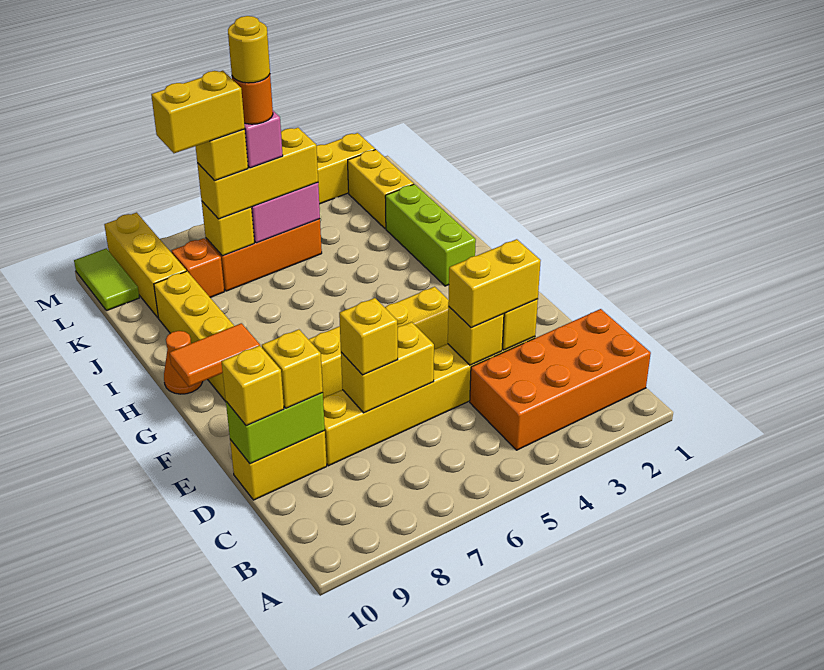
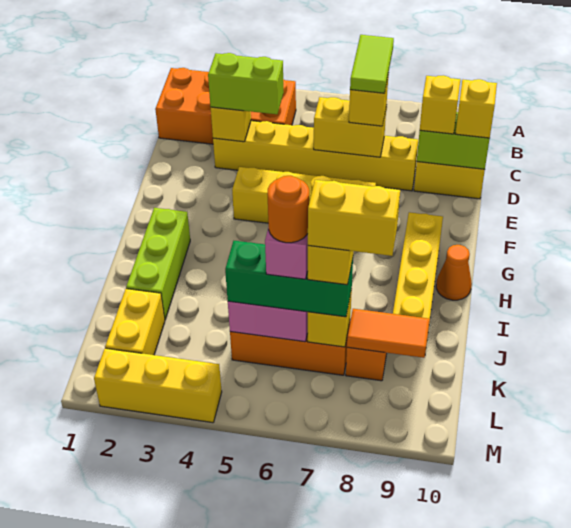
yellow brick D3:D4 level 3 -> lime brick D3:D4 level 3
yellow brick D4 level 2 -> none
orange tile G9:G10 level 2 -> orange tile K8:K9 level 2
yellow brick K5:K7 level 3 -> green brick K5:K7 level 3
yellow round brick K6 level 6 -> none
yellow brick K9:M9 level 1 -> none
lime tile L10:M10 level 1 -> lime tile C7:D7 level 4

